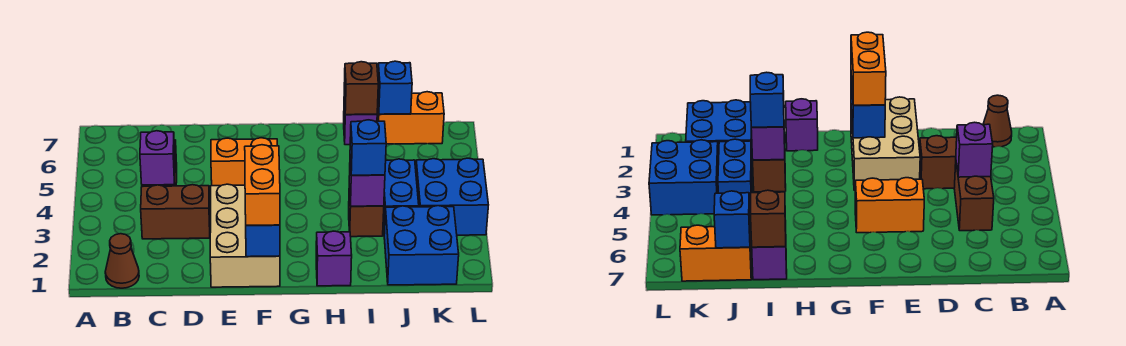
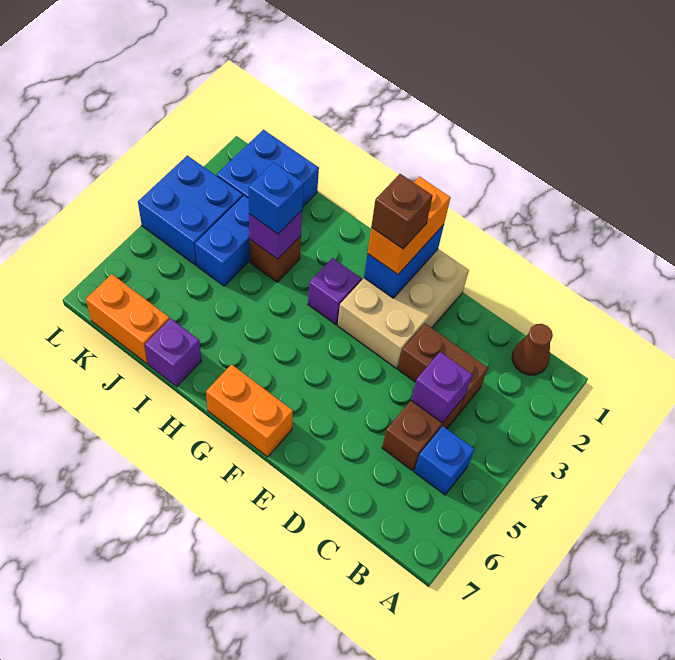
orange brick E5:F5 level 1 -> orange brick F7:G7 level 1
purple brick H1 level 1 -> purple brick G3 level 1
brown brick I7 level 2 -> brown brick F2 level 4
blue brick J7 level 2 -> blue brick B5 level 1

